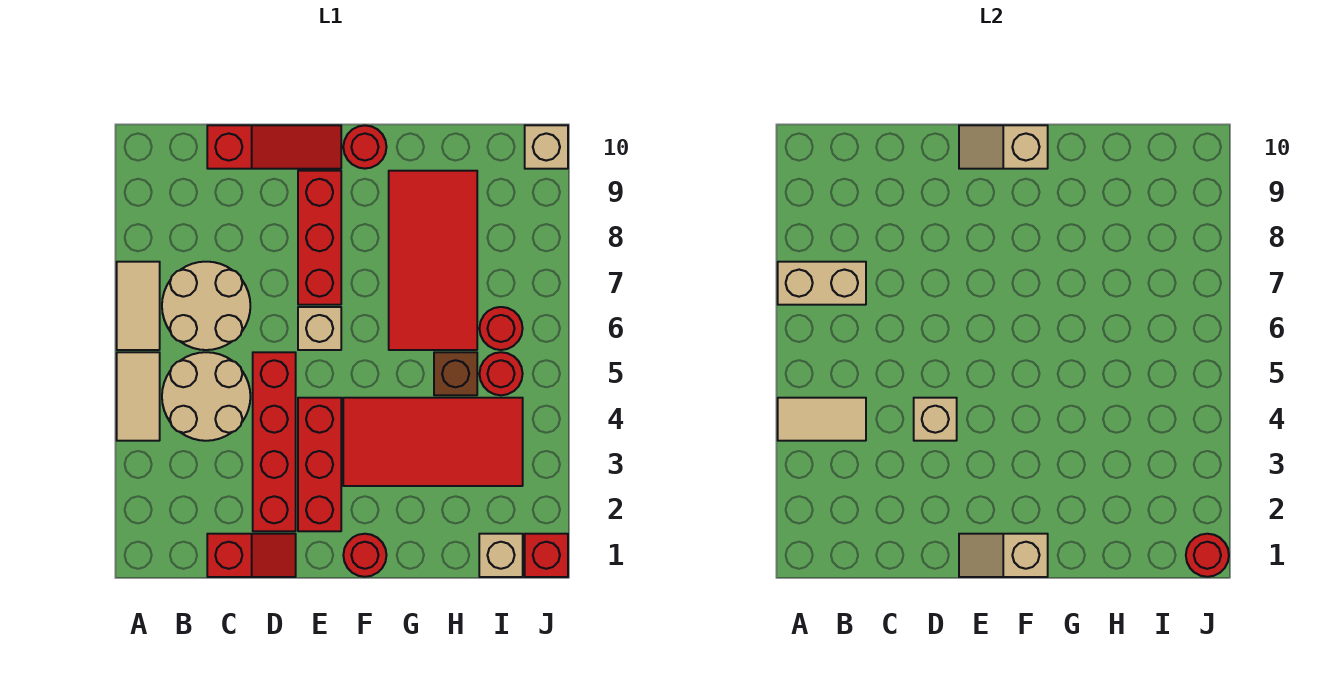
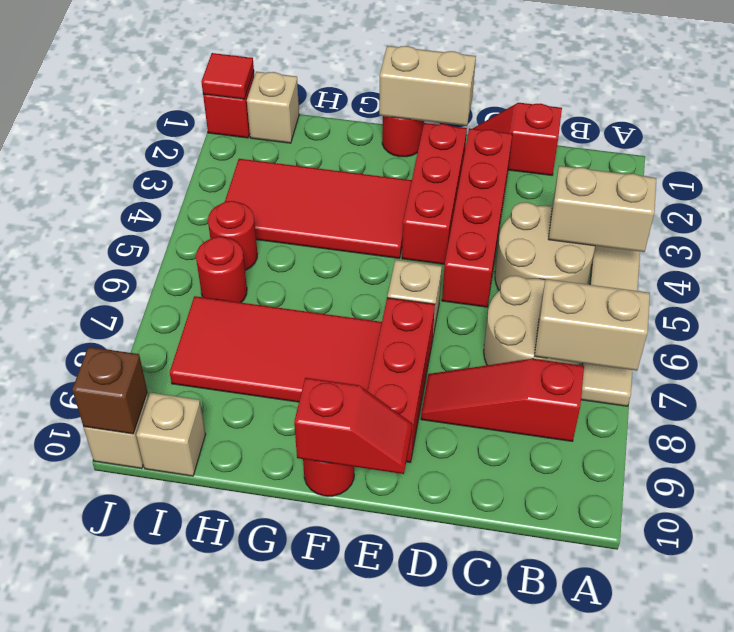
tan tile A4:B4 level 2 -> tan brick A4:B4 level 2
red slope C10:E10 level 1 top C -> red slope B8:D8 level 1 top B
tan brick D4 level 2 -> tan brick I10 level 1
tan slope E1:F1 level 2 top F -> tan brick E1:F1 level 2
tan slope E10:F10 level 2 top F -> red slope E10:F10 level 2 top F
red tile G6:H9 level 1 -> red tile F7:I8 level 1
brown brick H5 level 1 -> brown brick J10 level 2
red round brick J1 level 2 -> red tile J1 level 2

